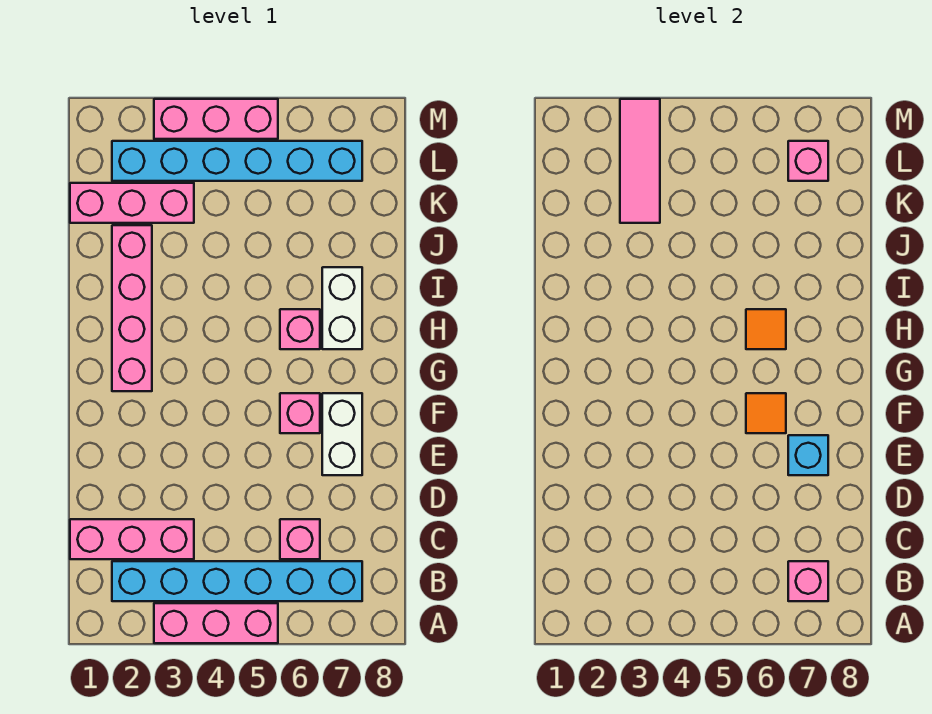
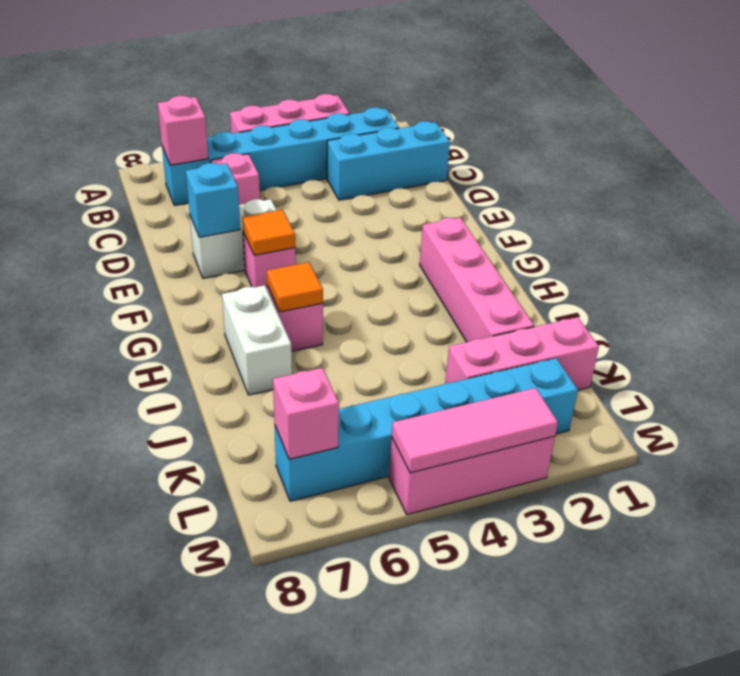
pink brick C1:C3 level 1 -> cyan brick C1:C3 level 1
white brick E7:F7 level 1 -> white brick E6:E7 level 1
pink tile K3:M3 level 2 -> pink tile M3:M5 level 2

